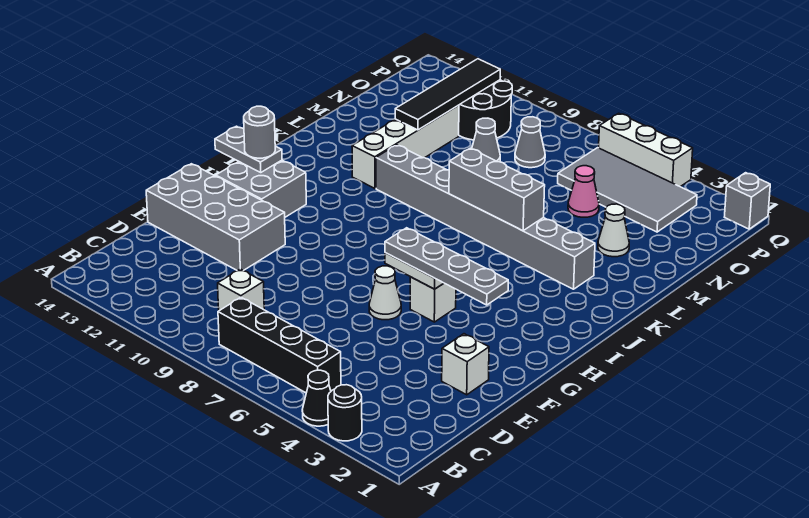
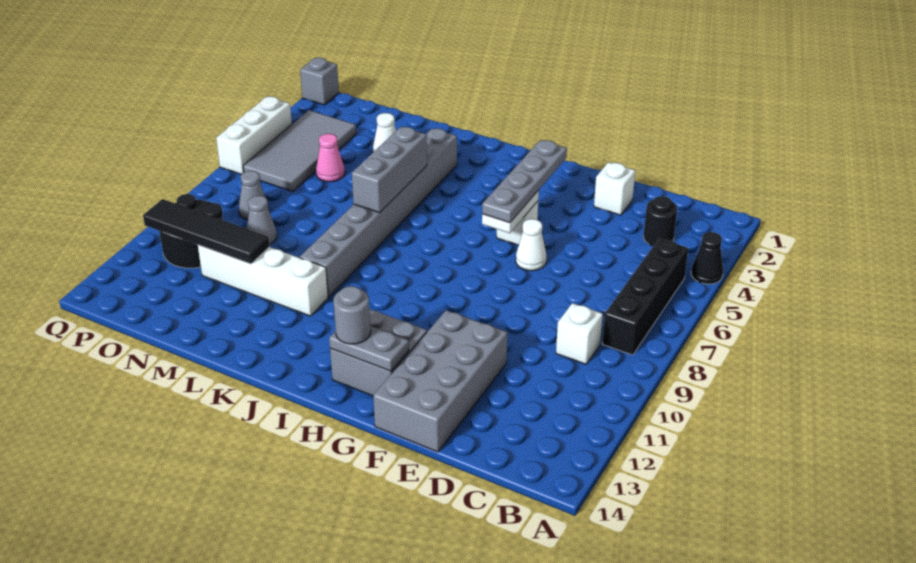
black round brick A3 level 1 -> black round brick C3 level 1
grey plate H13:H14 level 2 -> grey plate G13:H13 level 2

